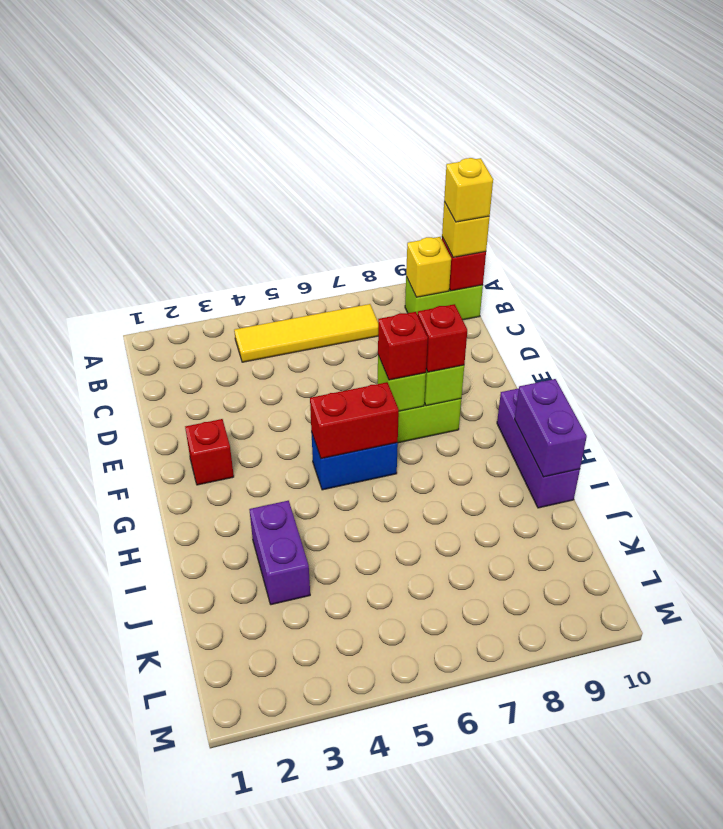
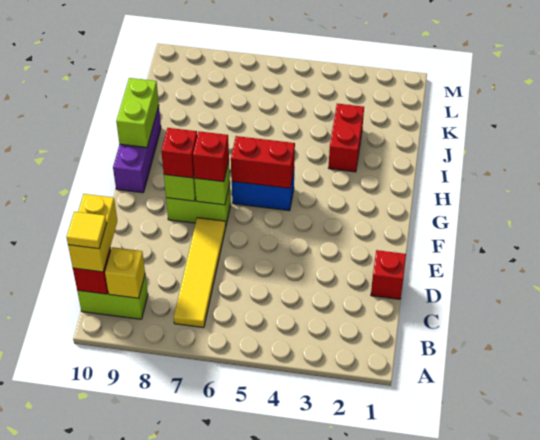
yellow tile B4:B7 level 1 -> yellow tile B7:E7 level 1
yellow brick B10 level 3 -> yellow brick B10:C10 level 3
yellow brick B10 level 4 -> yellow tile B10 level 4
red brick F2 level 1 -> red brick D1 level 1
purple brick H10:I10 level 2 -> lime brick H10:I10 level 2
purple brick I3:J3 level 1 -> red brick I3:J3 level 1

